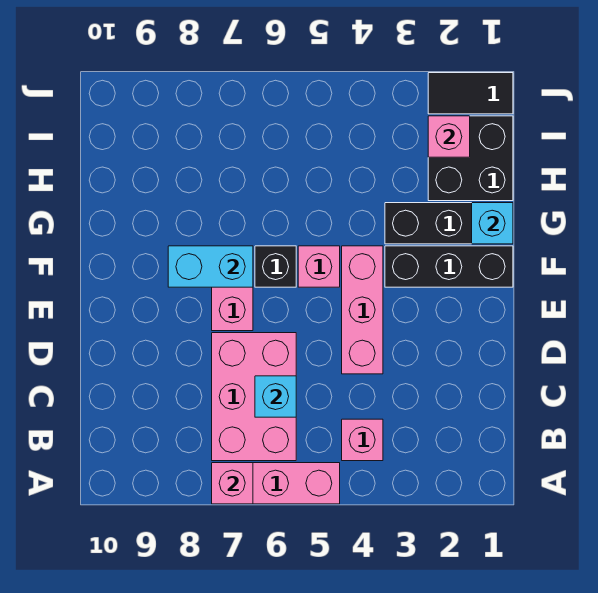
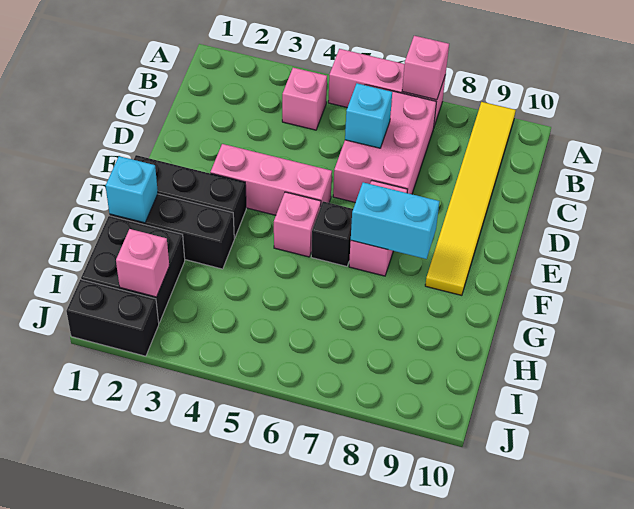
none -> yellow tile A9:F9 level 1
pink brick D4:F4 level 1 -> pink brick E3:E5 level 1
black tile J1:J2 level 1 -> black brick J1:J2 level 1

